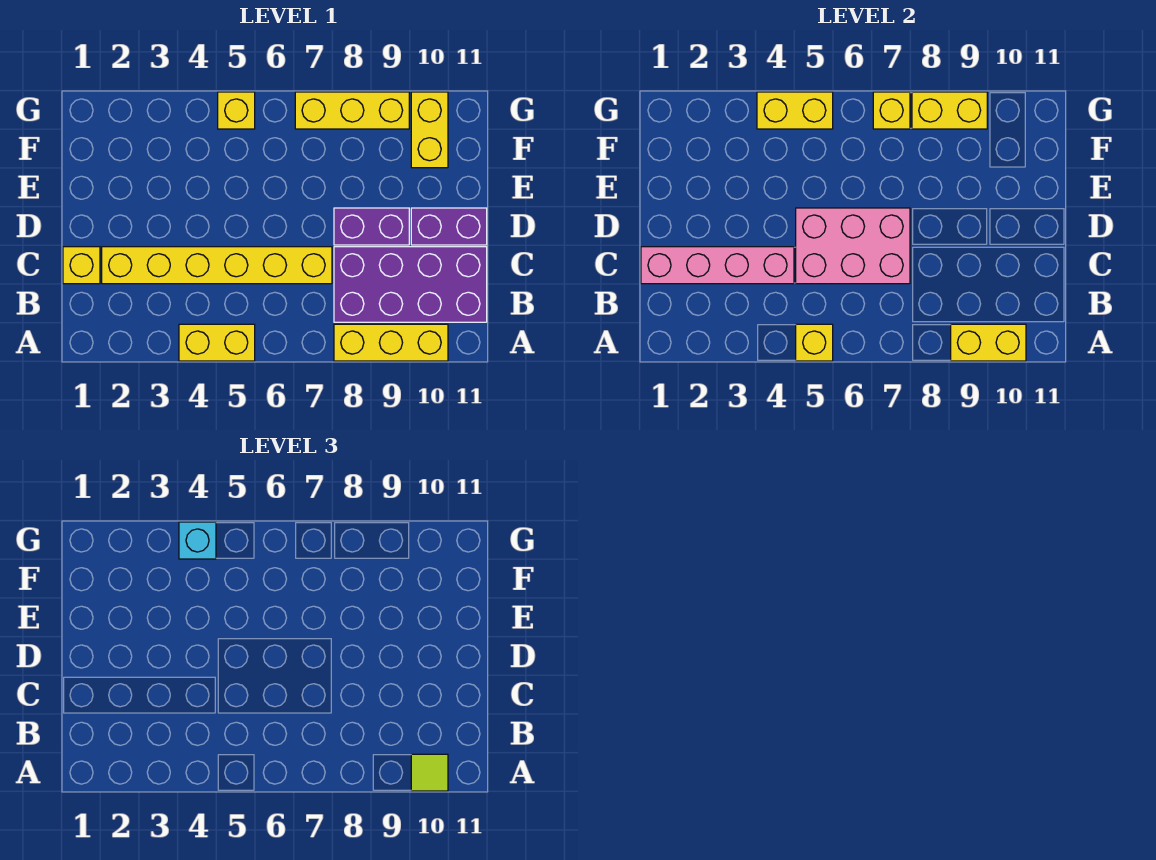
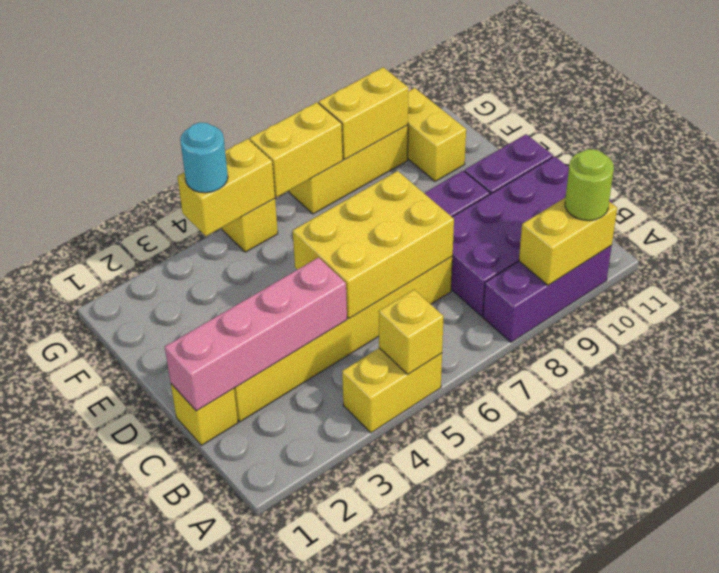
yellow brick A8:A10 level 1 -> purple brick A8:A10 level 1
lime tile A10 level 3 -> lime round brick A10 level 3
pink brick C5:D7 level 2 -> yellow brick C5:D7 level 2
cyan brick G4 level 3 -> cyan round brick G4 level 3
yellow brick G7 level 2 -> yellow brick G6:G7 level 2

